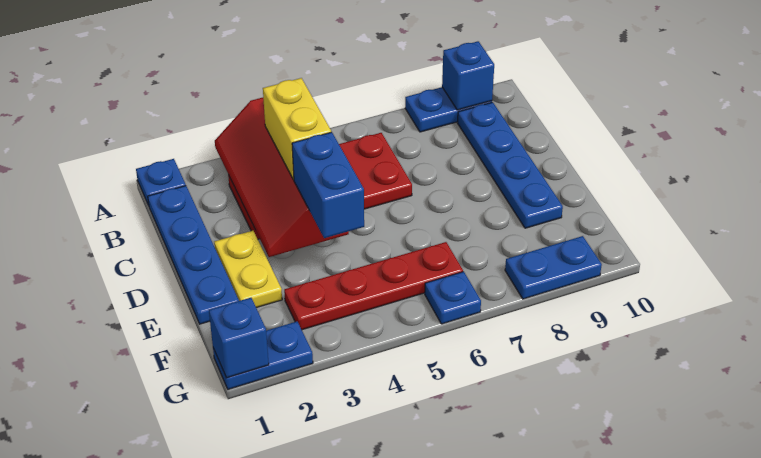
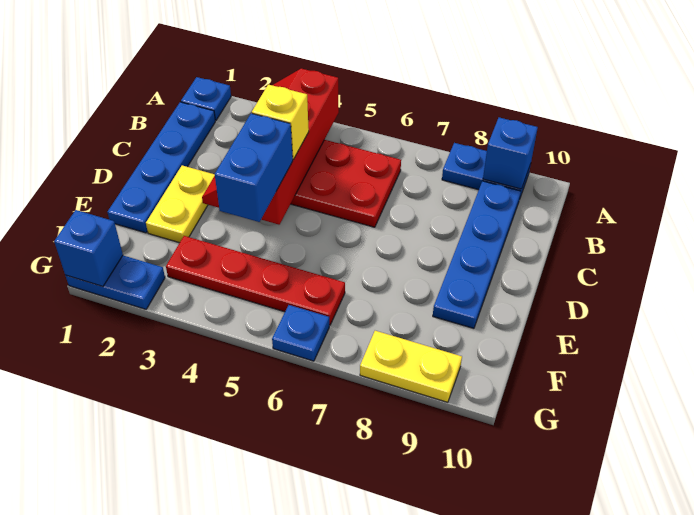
yellow brick B4:C4 level 3 -> yellow brick C4 level 3
blue plate G8:G9 level 1 -> yellow plate G8:G9 level 1

